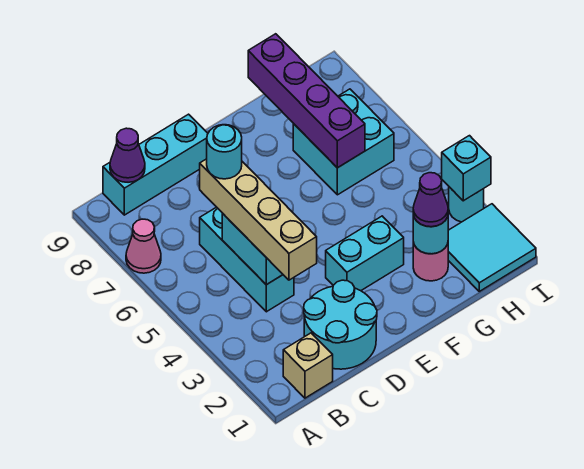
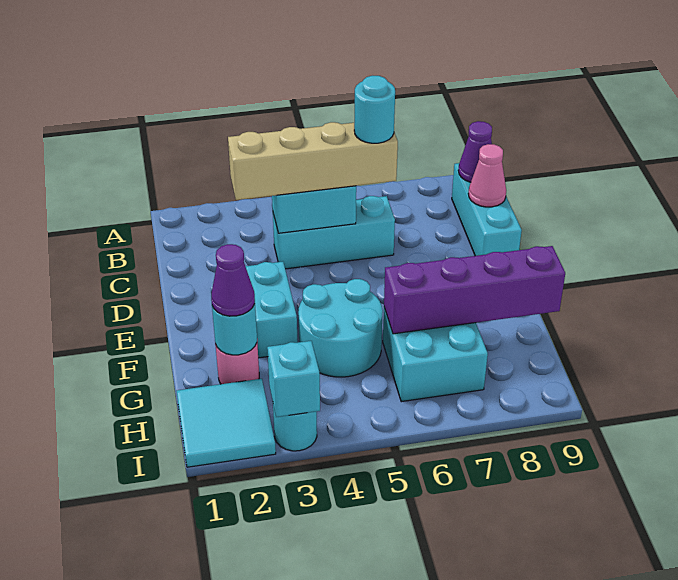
pink cone A7 level 1 -> pink cone C9 level 2
tan brick B1 level 1 -> none
cyan round brick C1:D2 level 1 -> cyan round brick F4:G5 level 1

